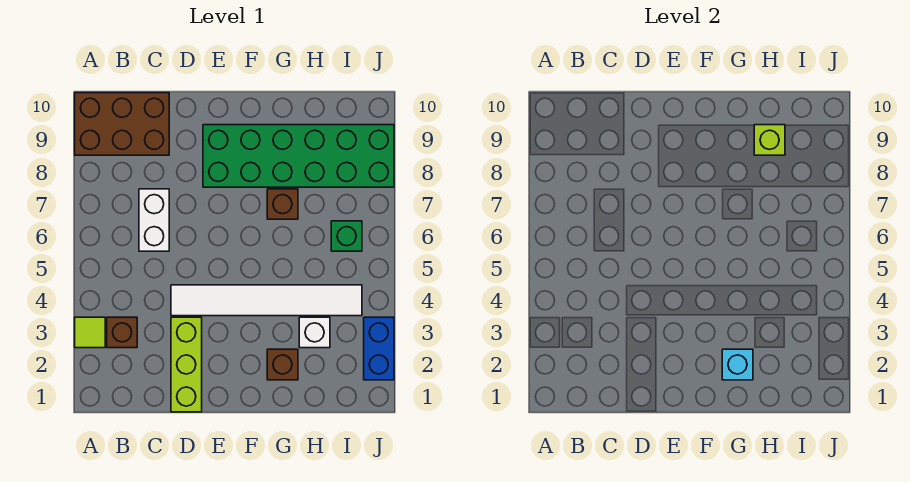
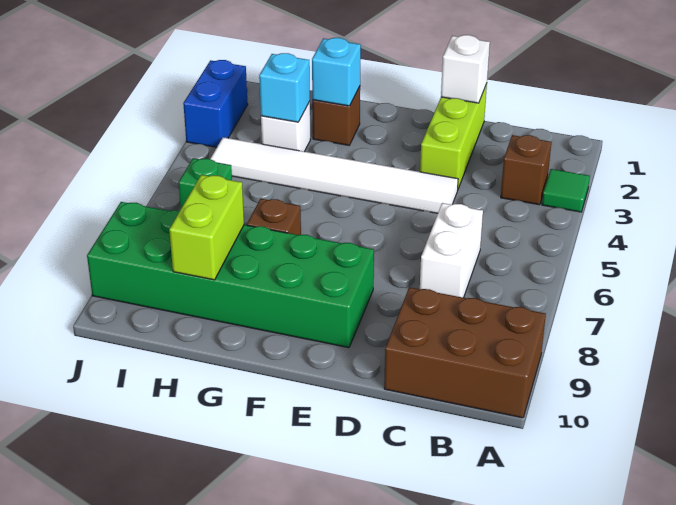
lime tile A3 level 1 -> green tile A3 level 1
none -> white brick D1 level 2
none -> cyan brick H3 level 2
lime brick H9 level 2 -> lime brick H8:H9 level 2

